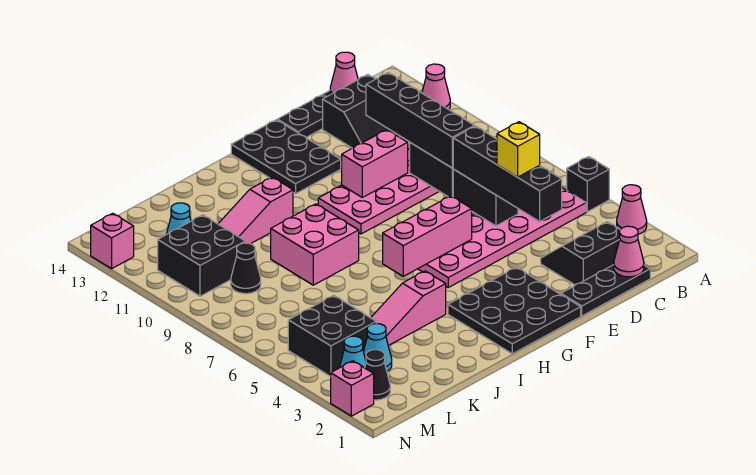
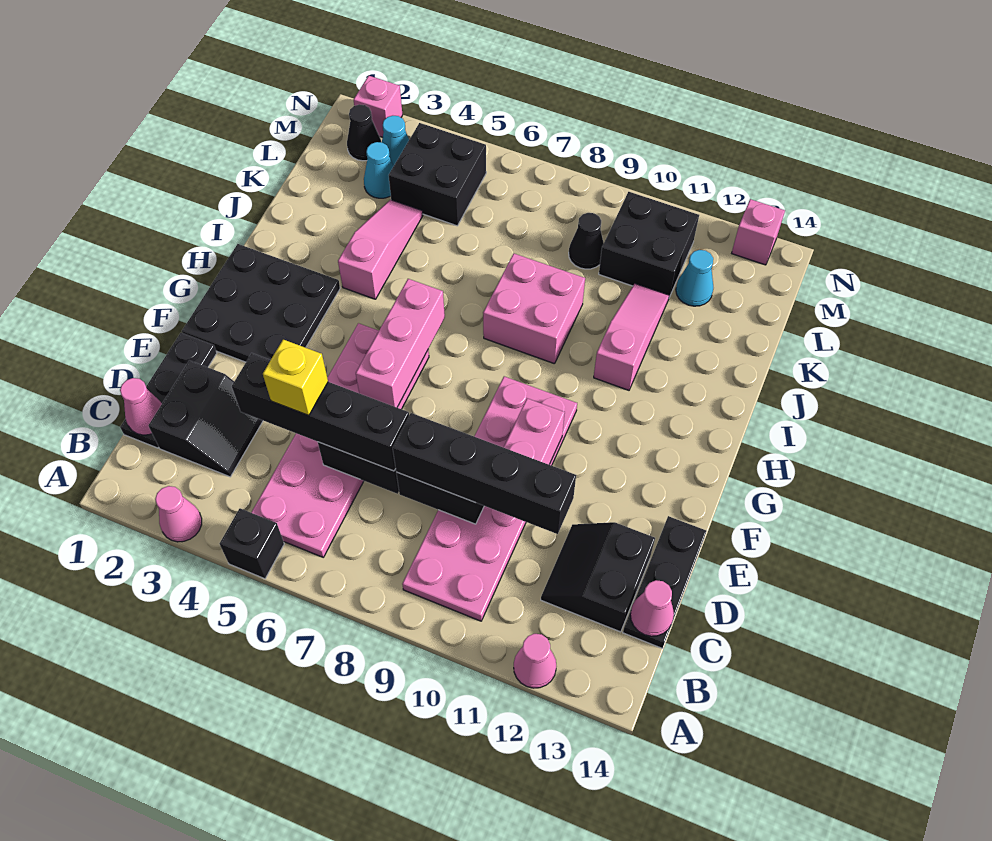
black plate F12:G14 level 1 -> none

